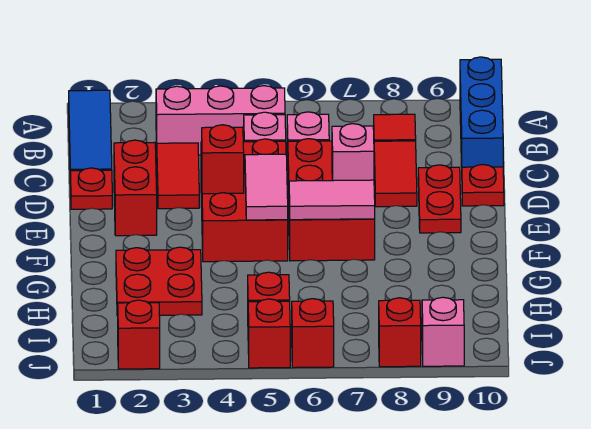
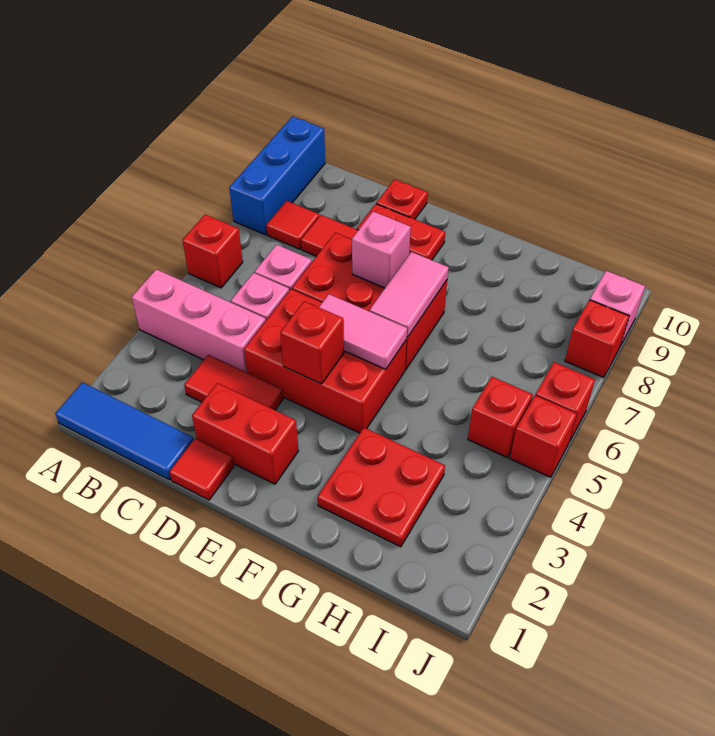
blue brick A10:C10 level 1 -> blue brick A8:A10 level 1
pink brick B3:B5 level 1 -> pink brick A4:C4 level 1
red plate D1 level 1 -> red tile D1 level 1
red brick J2 level 1 -> red brick A6 level 1

